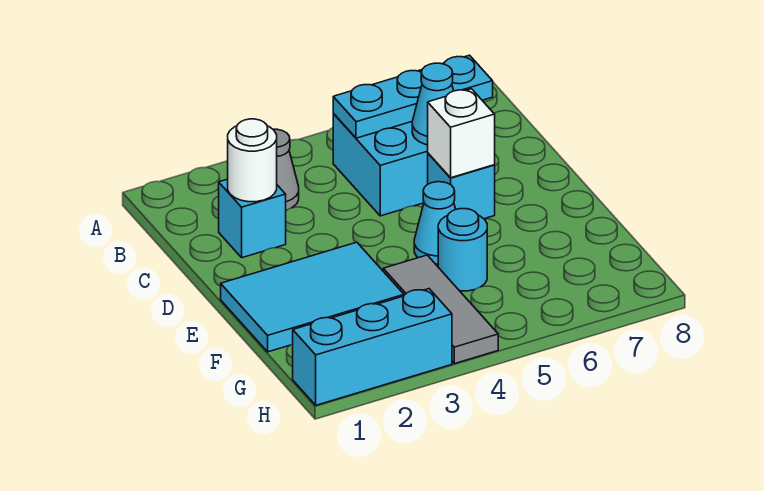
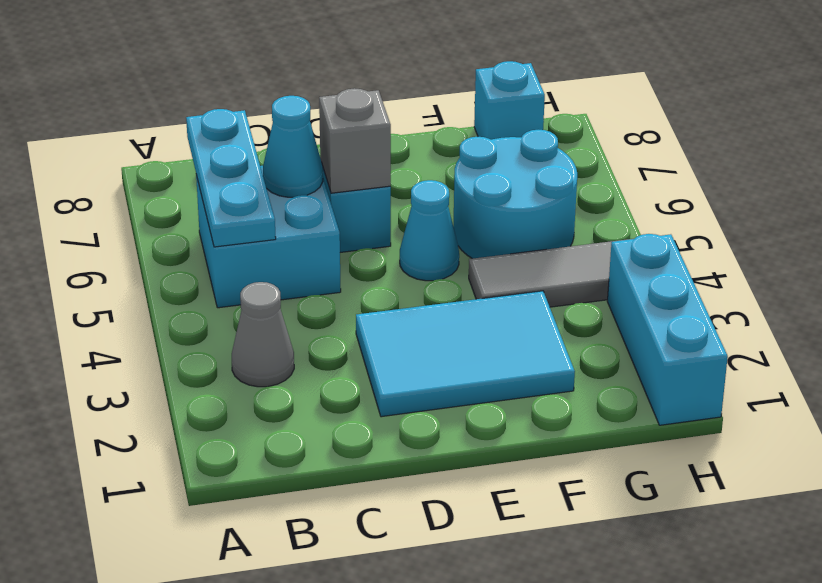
cyan brick C2 level 1 -> cyan brick G8 level 1
white round brick C2 level 2 -> none
white brick D6 level 2 -> grey brick D6 level 2
cyan tile E1:F3 level 1 -> cyan tile D2:F3 level 1
cyan round brick F5 level 1 -> cyan round brick F5:G6 level 1

